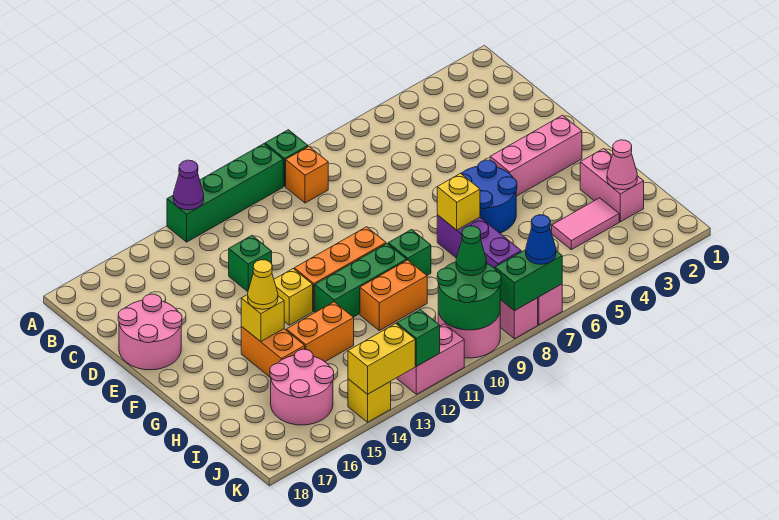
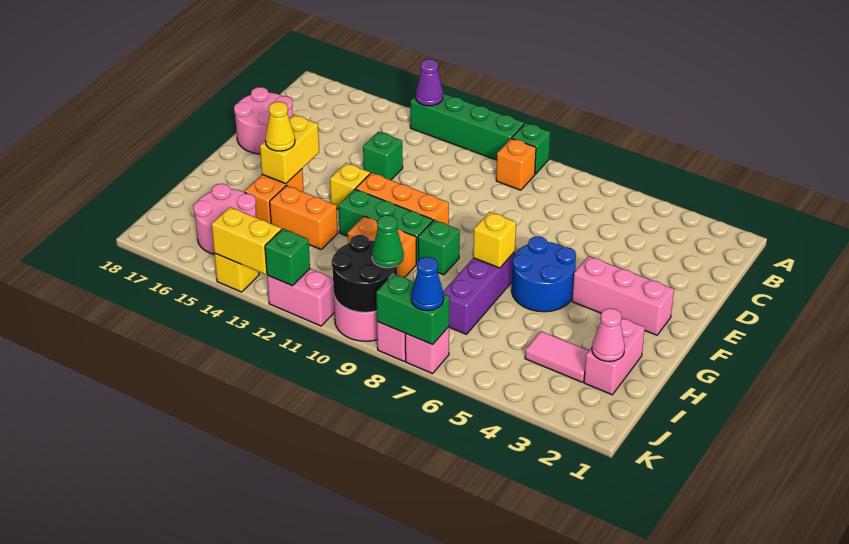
yellow brick G15 level 2 -> yellow brick F15:G15 level 2
green round brick J9:K10 level 2 -> black round brick J9:K10 level 2

